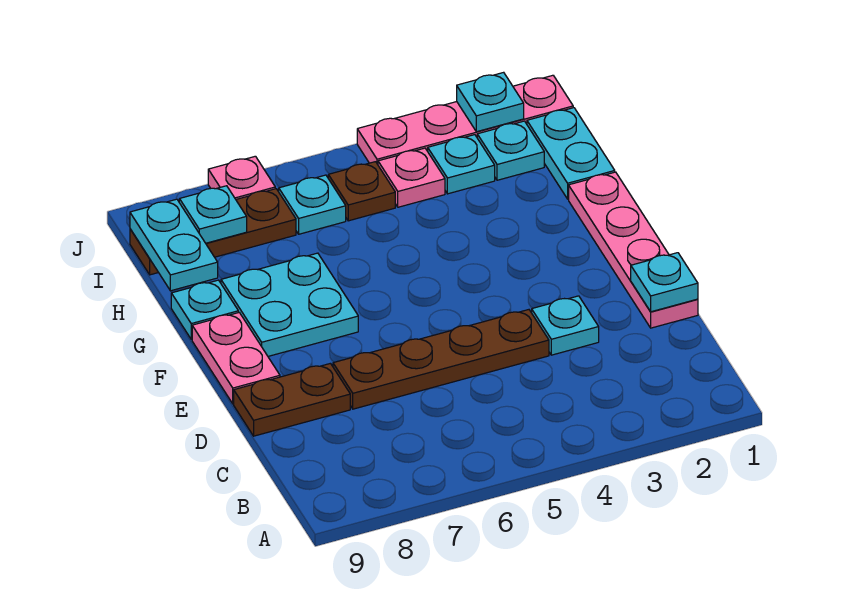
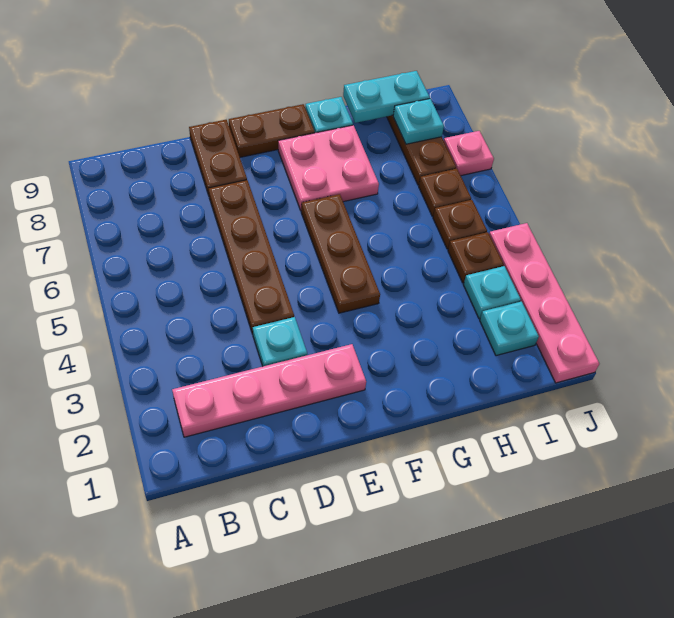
pink plate D1:G1 level 1 -> pink plate B2:E2 level 1
cyan plate D1 level 2 -> none
pink plate E9:F9 level 1 -> brown plate E9:F9 level 1
none -> brown plate F4:F6 level 1
cyan plate F7:G8 level 1 -> pink plate F7:G8 level 1
cyan plate H1:I1 level 1 -> none
pink plate I4 level 1 -> brown plate I4 level 1
cyan plate I6 level 1 -> brown plate I6 level 1
cyan plate J2 level 2 -> none

